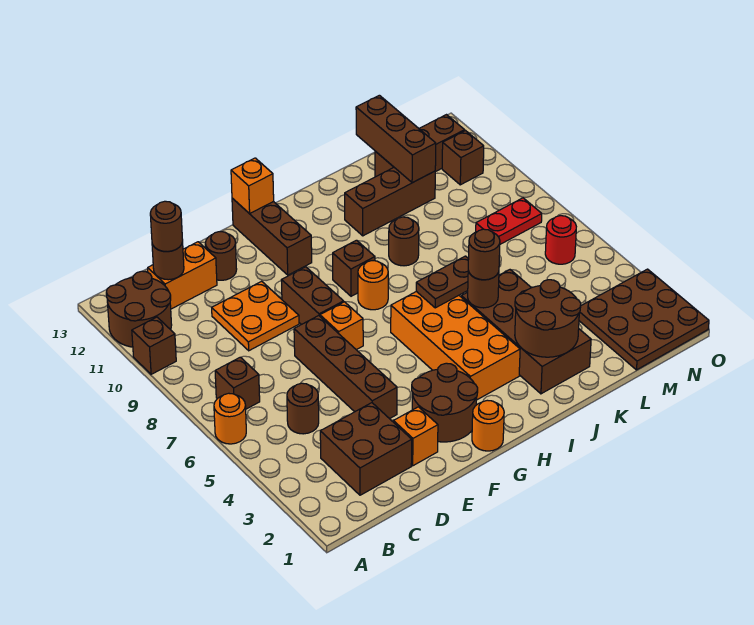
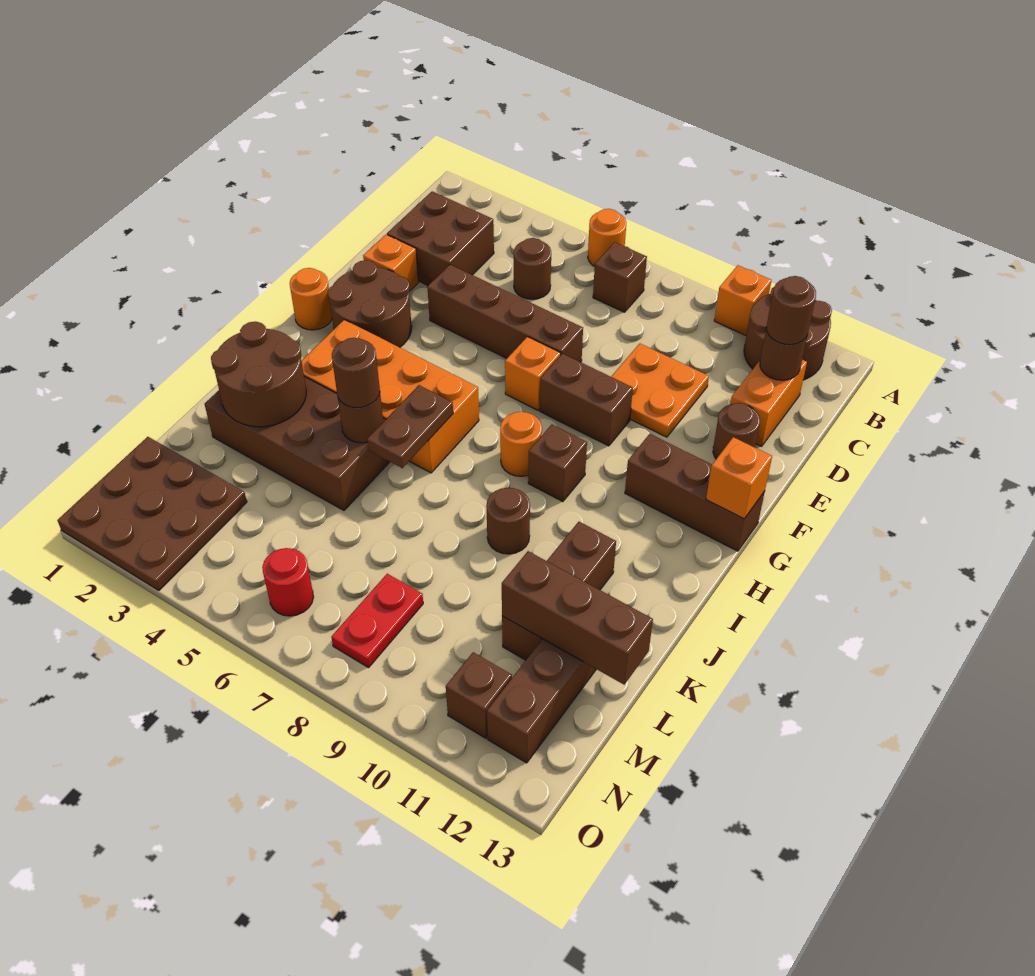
brown brick A10 level 1 -> orange brick A10 level 1

